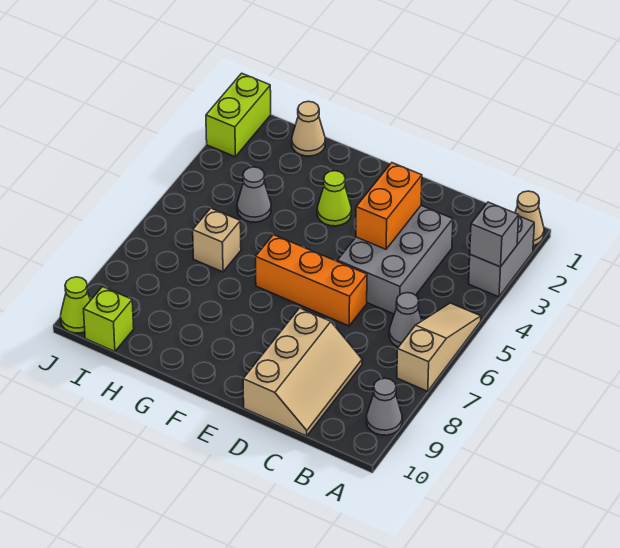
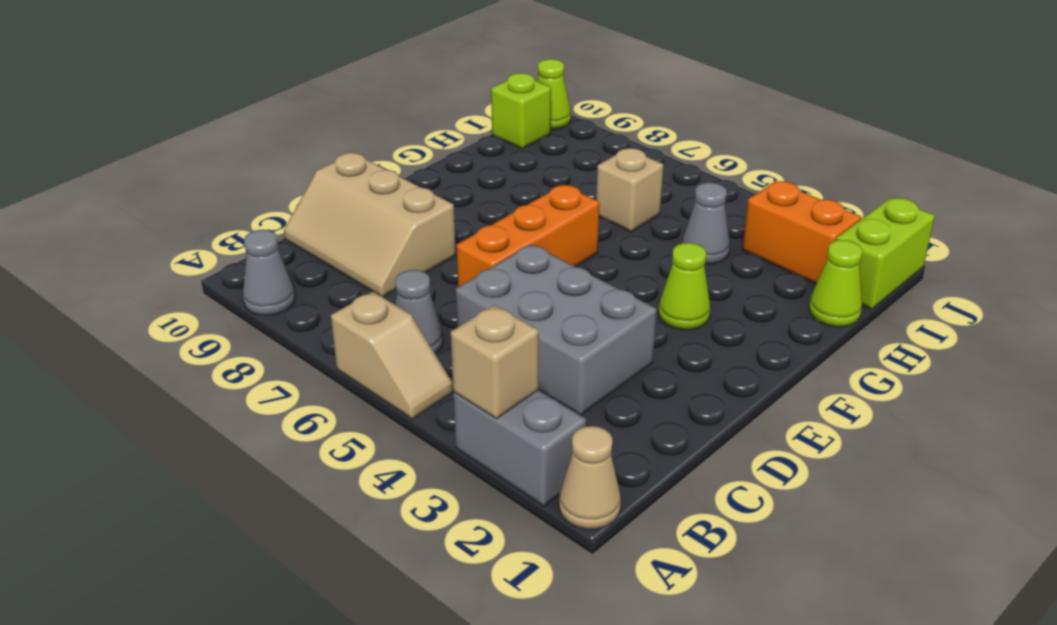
grey brick A3 level 2 -> tan brick A3 level 2
tan slope A5:A7 level 1 top 7 -> tan slope A5:A6 level 1 top 6
orange brick D3:D4 level 2 -> orange brick I2:I3 level 1
tan cone H1 level 1 -> lime cone H1 level 1
lime brick J1:J2 level 1 -> lime brick I1:J1 level 1

